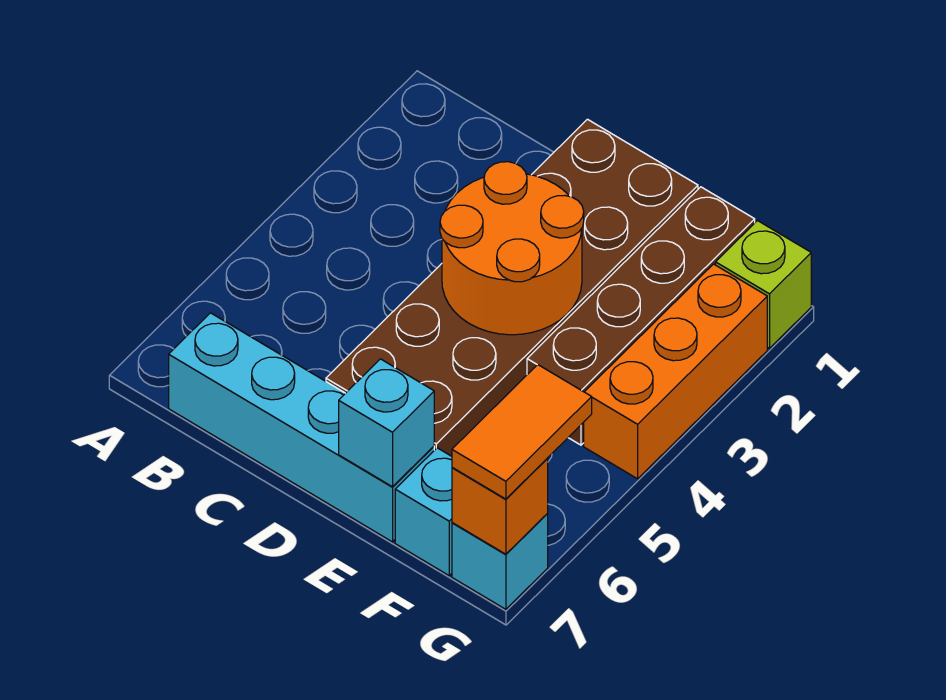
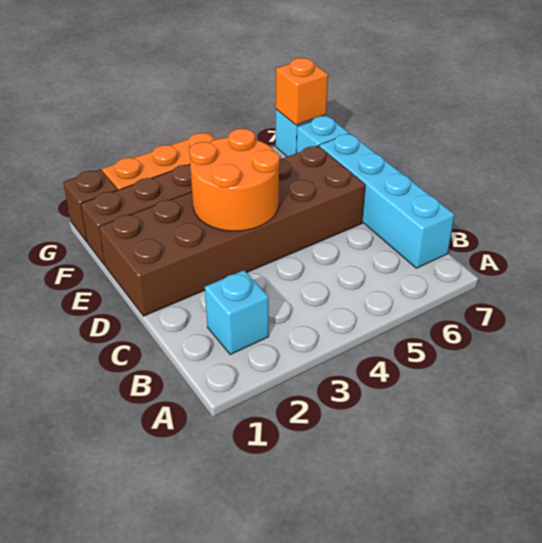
cyan brick E7 level 2 -> cyan brick B2 level 1
lime brick G1 level 1 -> brown brick G1 level 1
orange tile G6:G7 level 3 -> none

